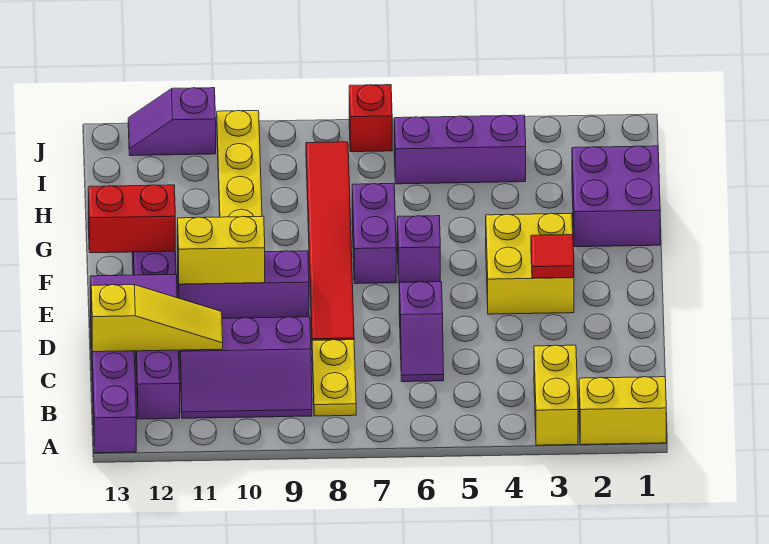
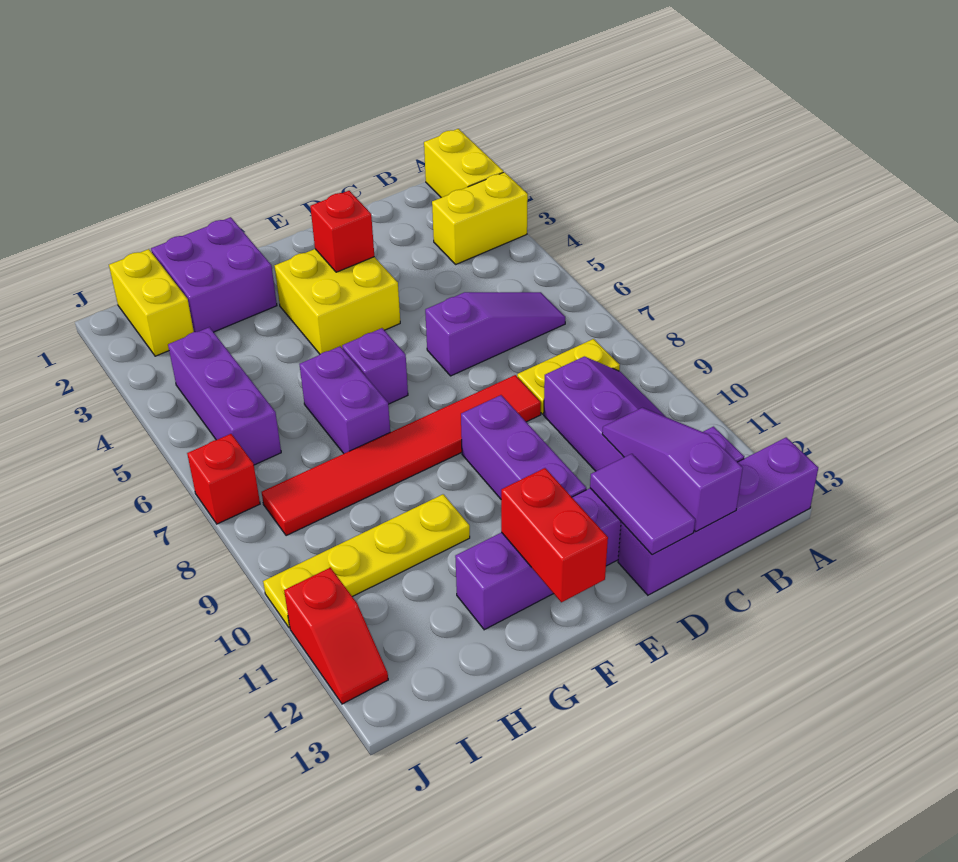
purple slope C6:D6 level 1 top D -> purple slope B6:D6 level 1 top D
yellow slope C11:C13 level 2 top 13 -> purple slope C11:C13 level 2 top 13
red tile E3 level 2 -> red brick E3 level 2
yellow brick E10:E11 level 2 -> yellow brick I1:I2 level 1
purple brick F7:G7 level 1 -> purple brick G6:G7 level 1
purple slope J11:J12 level 1 top 11 -> red slope J11:J12 level 1 top 11

